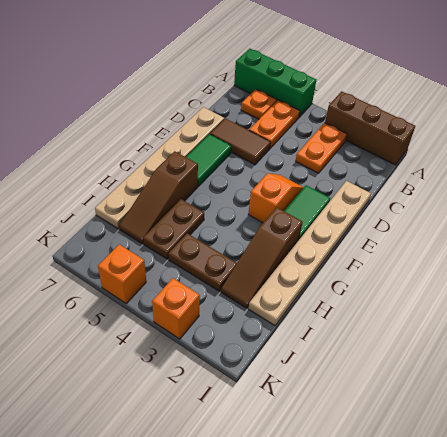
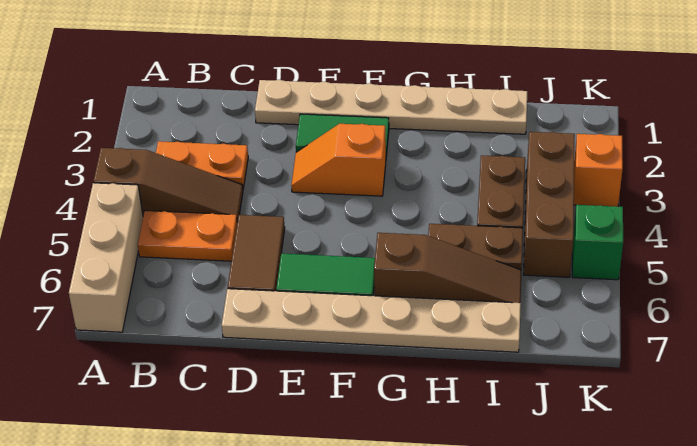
brown brick A1:A3 level 1 -> brown brick J3:J5 level 1
green brick A5:A7 level 1 -> tan brick A5:A7 level 1
orange plate B6 level 1 -> none
brown slope G2:I2 level 1 top G -> brown slope A4:C4 level 1 top A
orange brick K5 level 1 -> green brick K5 level 1

